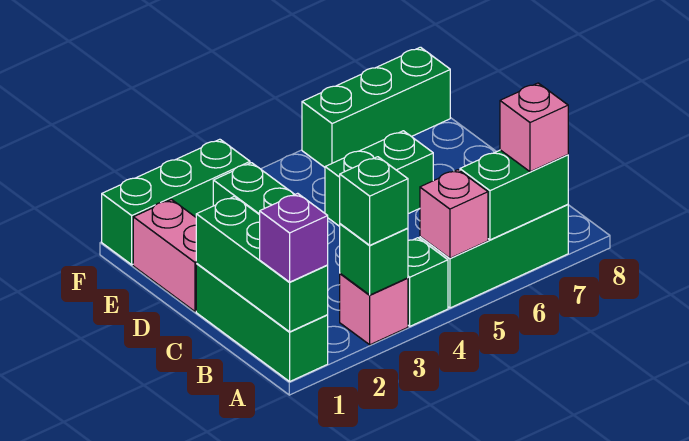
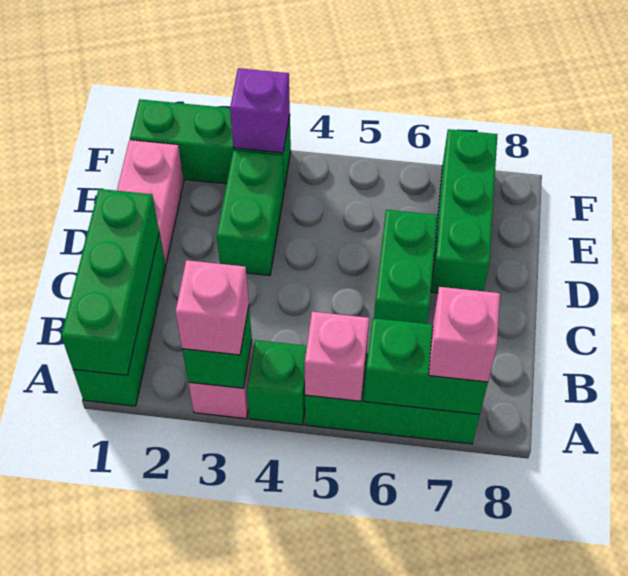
purple brick A1 level 3 -> purple brick F3 level 2
green brick A3 level 3 -> pink brick A3 level 3
green brick D5:D6 level 1 -> green brick C6:D6 level 1
green brick F6:F8 level 1 -> green brick D7:F7 level 1

